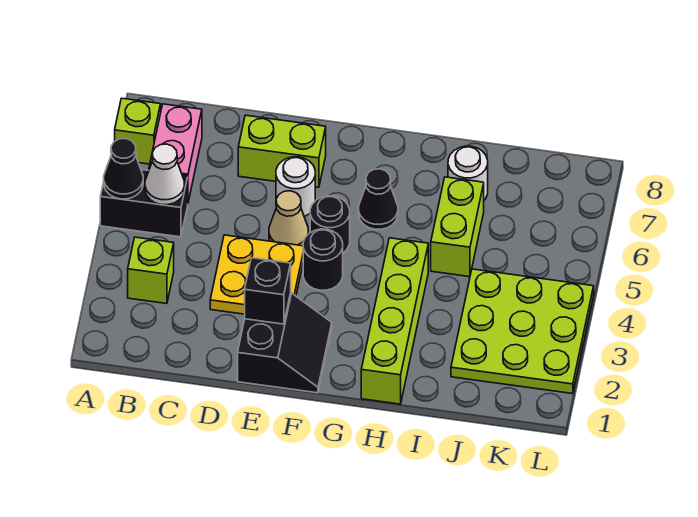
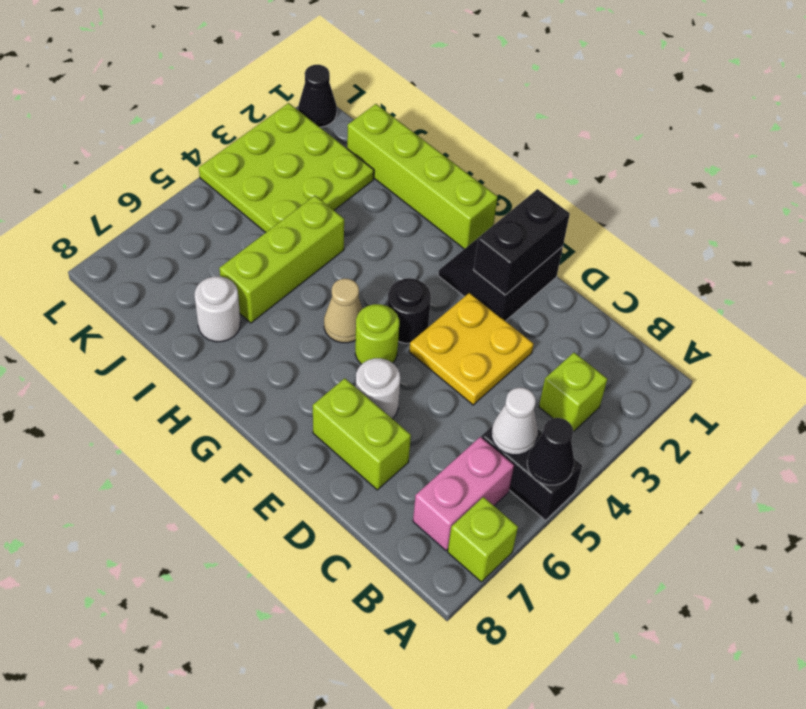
black brick E2 level 2 -> black brick E1:E2 level 2
tan cone E5 level 1 -> tan cone G5 level 1
black round brick F5 level 1 -> lime round brick F5 level 1
black cone G6 level 1 -> black cone L1 level 1
lime brick H1:H4 level 1 -> lime brick G1:J1 level 1
lime brick I5:I6 level 1 -> lime brick I4:I6 level 1

